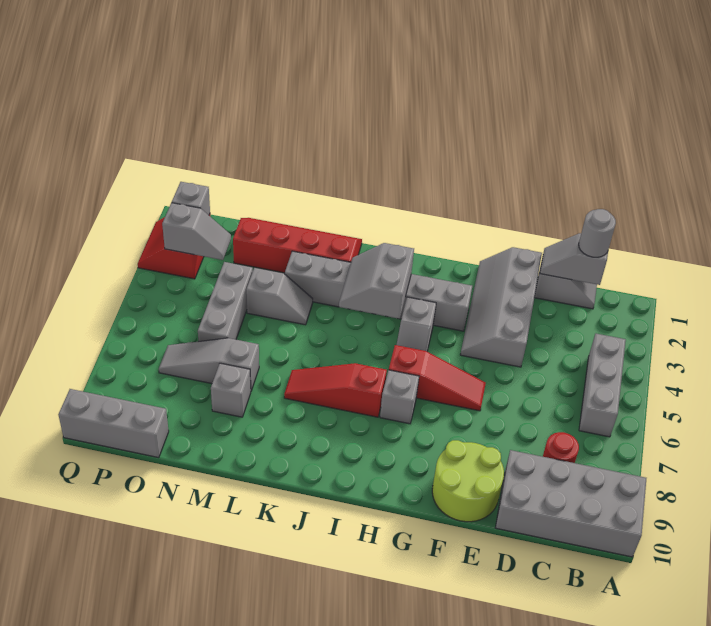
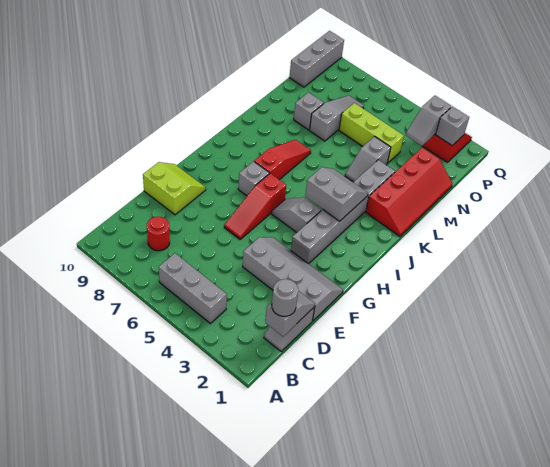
grey brick A9:D10 level 1 -> none
lime round brick E9:F10 level 1 -> lime slope E9:F10 level 1 top E
grey brick N4:N6 level 1 -> lime brick N4:N6 level 1

